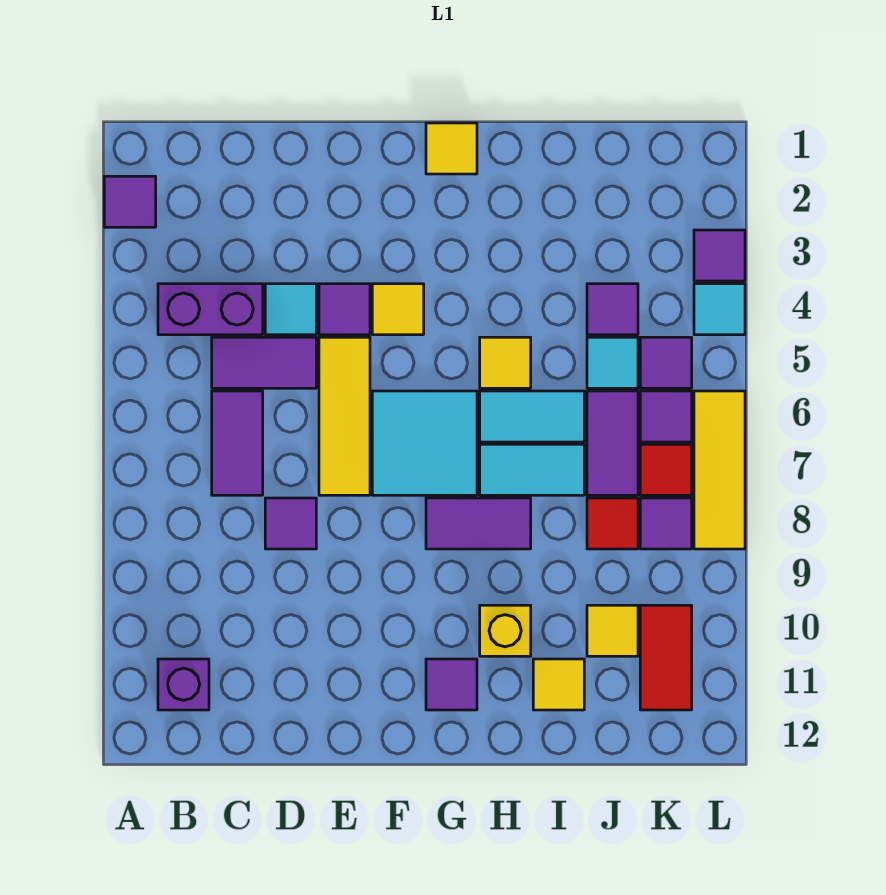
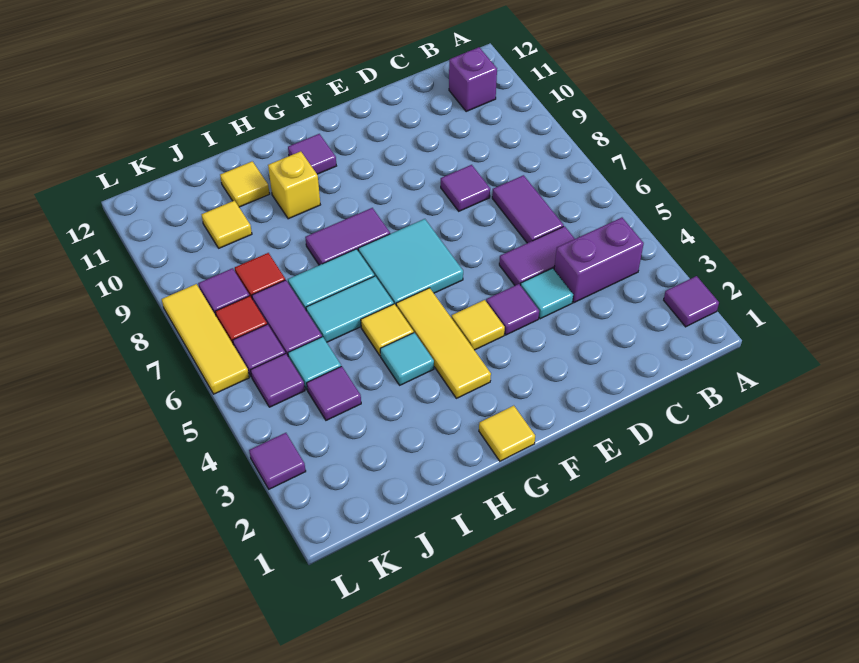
yellow tile E5:E7 level 1 -> yellow tile G3:G5 level 1
red tile K10:K11 level 1 -> none
cyan tile L4 level 1 -> cyan tile H4 level 1

